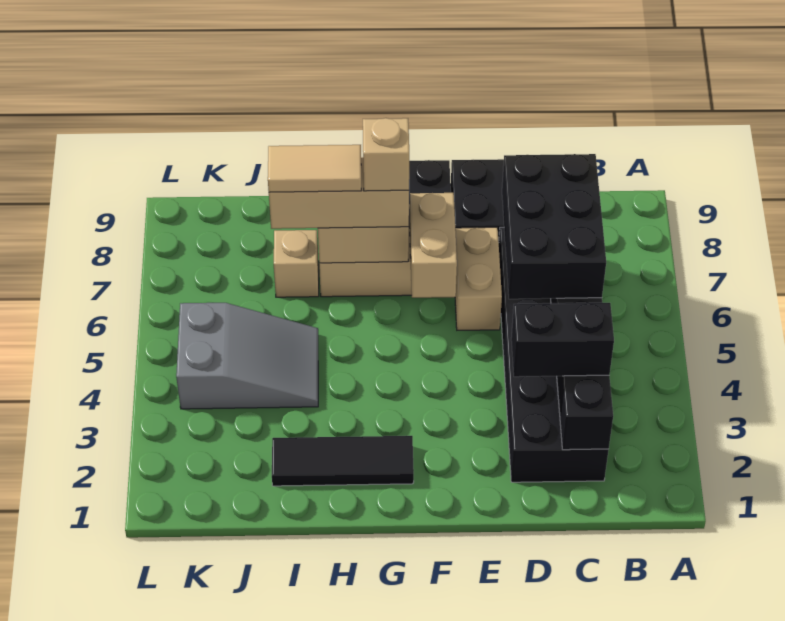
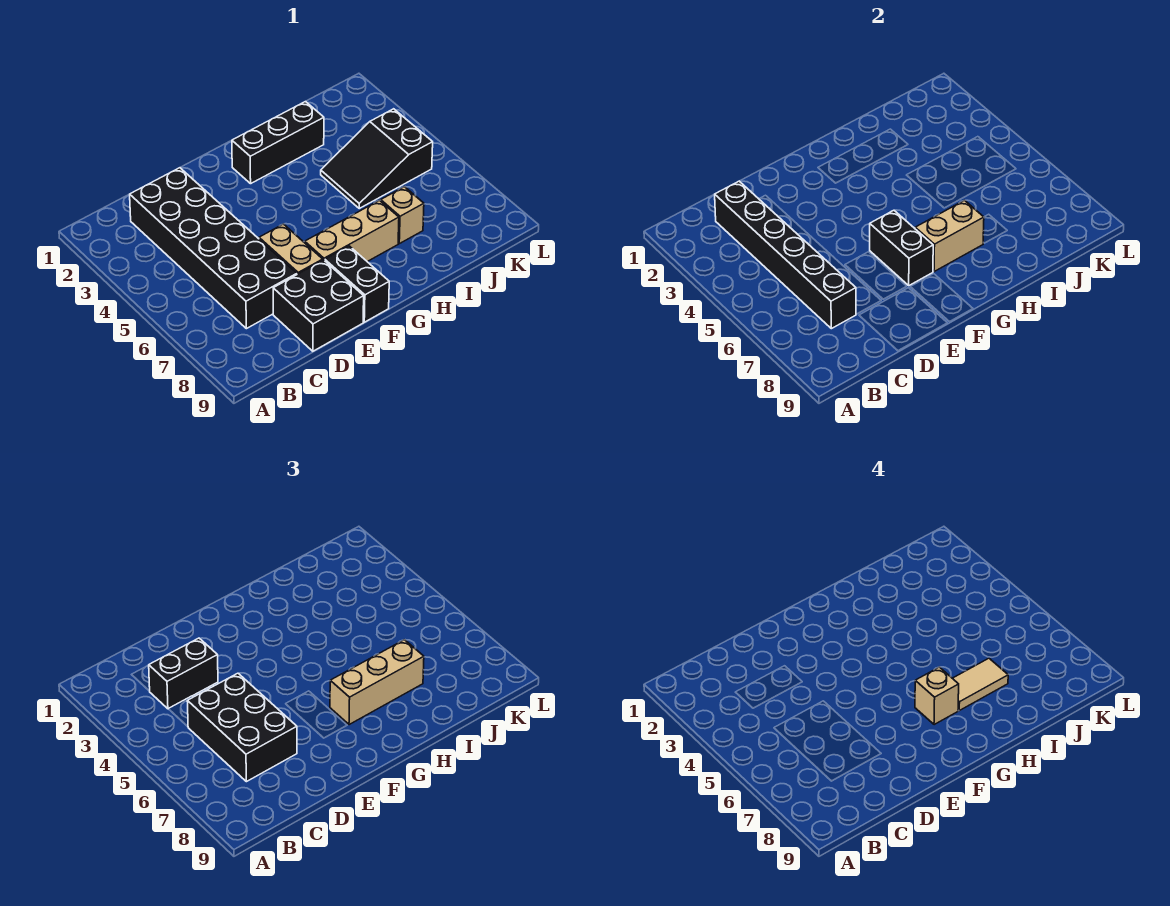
tan brick F6:F7 level 2 -> black brick F6:F7 level 2
black tile G2:I2 level 1 -> black brick G2:I2 level 1
grey slope I4:K5 level 1 top K -> black slope I4:K5 level 1 top K

